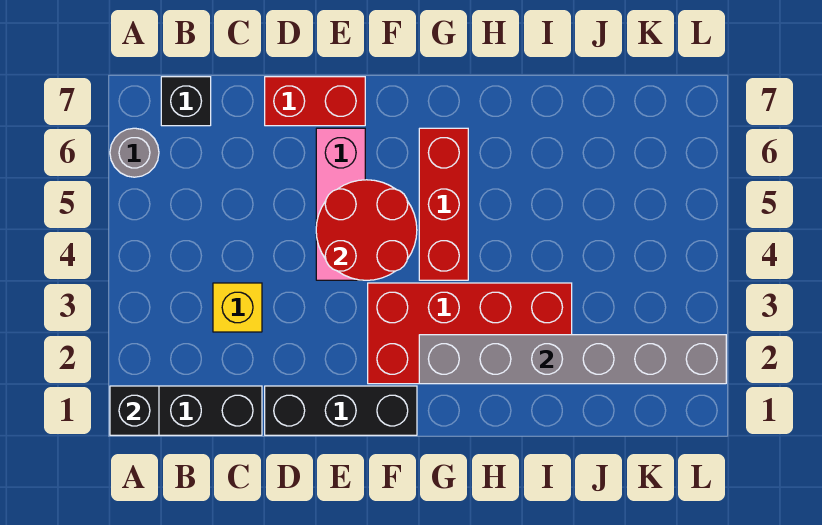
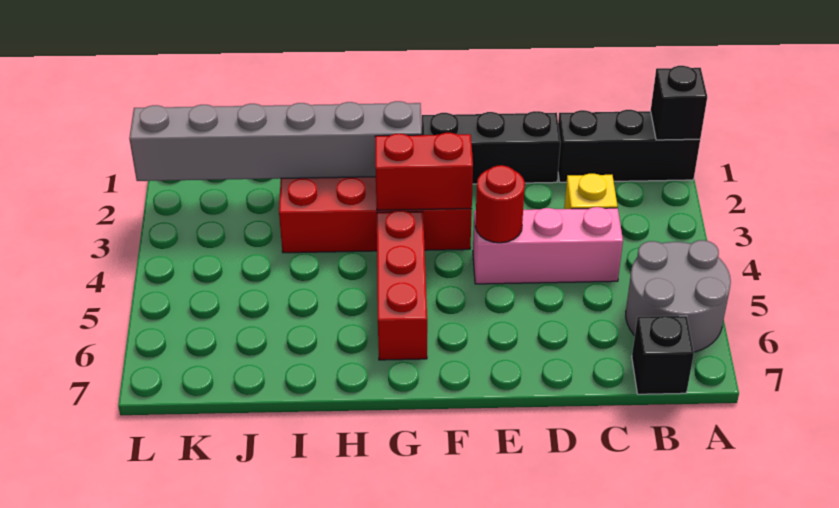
grey round brick A6 level 1 -> grey round brick A5:B6 level 1
red brick D7:E7 level 1 -> red brick F3:G3 level 2
pink brick E4:E6 level 1 -> pink brick C4:E4 level 1
red round brick E4:F5 level 2 -> red round brick E4 level 2

